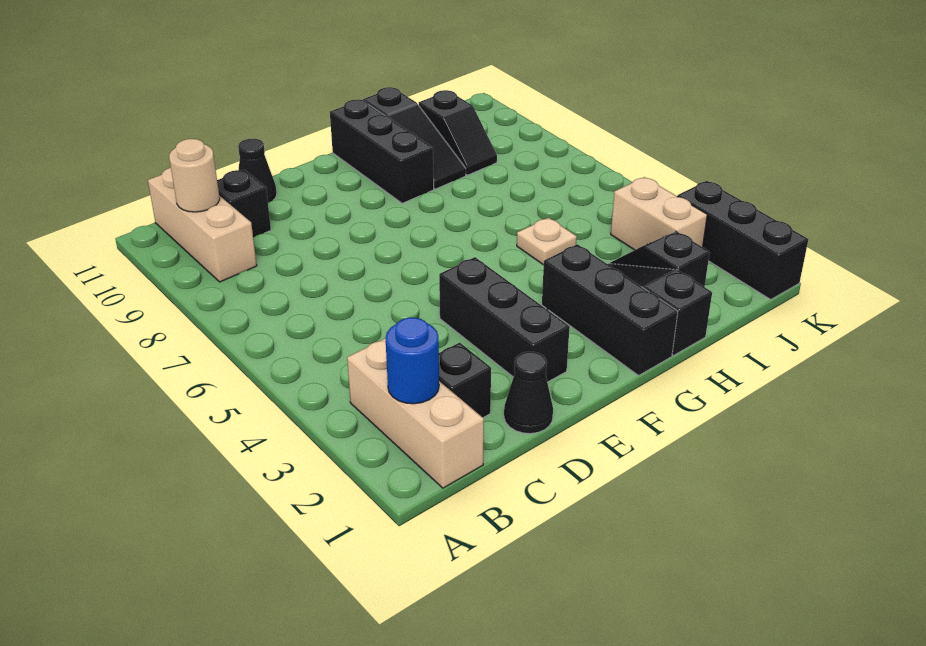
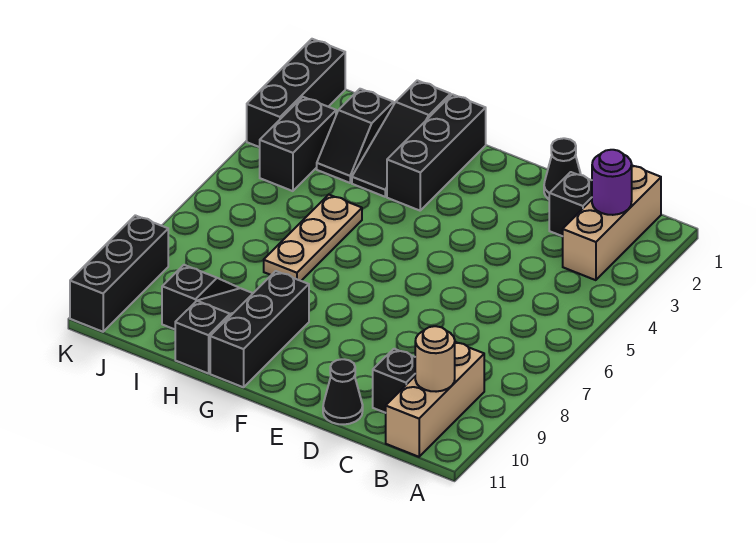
blue round brick B2 level 2 -> purple round brick B2 level 2
black brick E2:E4 level 1 -> black brick K9:K11 level 1
tan plate H5 level 1 -> tan plate H5:H7 level 1
tan brick J3:J4 level 1 -> black brick J3:J4 level 1

